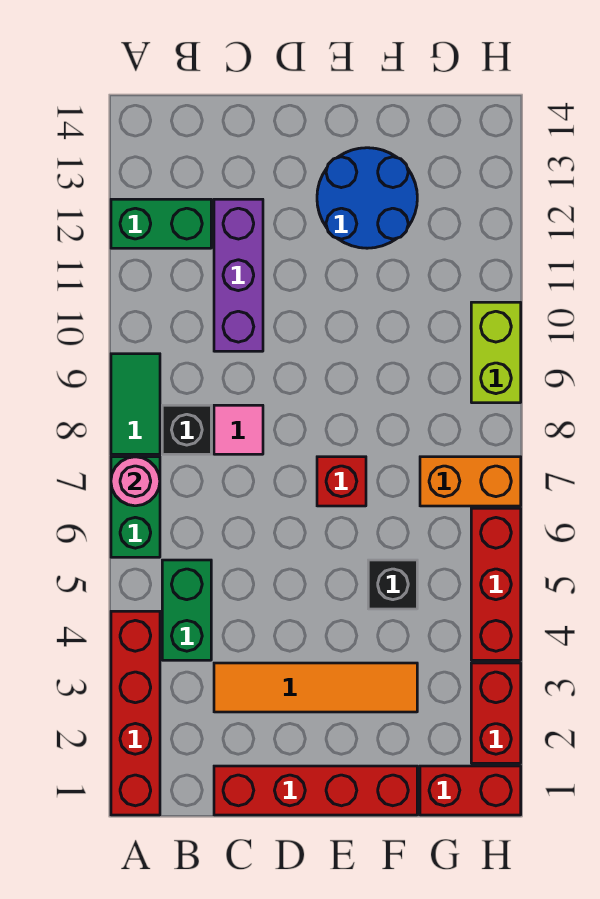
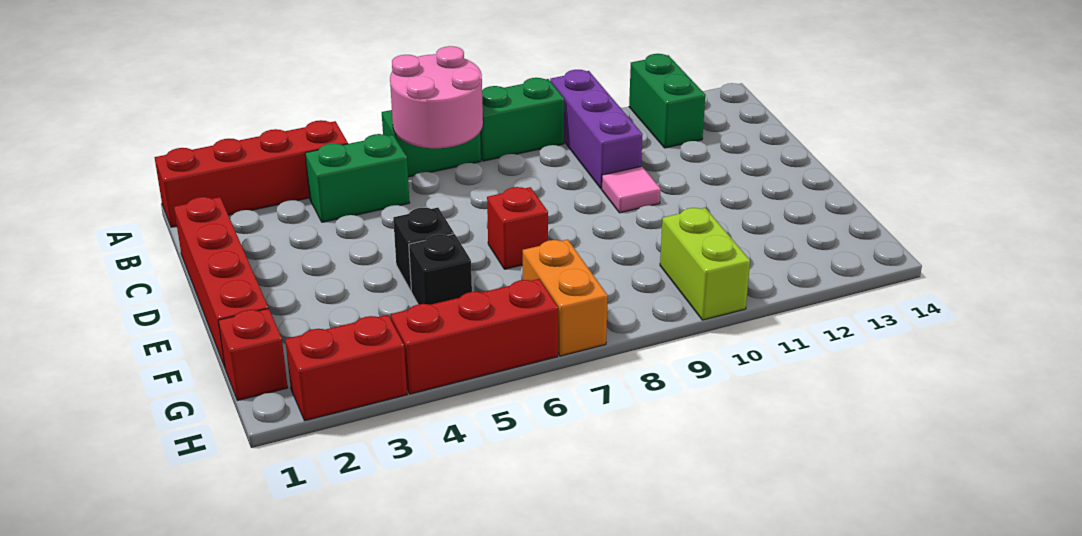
pink round brick A7 level 2 -> pink round brick A6:B7 level 2
green tile A8:A9 level 1 -> green brick A8:A9 level 1
black brick B8 level 1 -> black brick E5 level 1
orange tile C3:F3 level 1 -> none
pink tile C8 level 1 -> pink tile D10 level 1
purple brick C10:C12 level 1 -> purple brick A10:C10 level 1
blue round brick E12:F13 level 1 -> none
red brick G1:H1 level 1 -> red brick G1 level 1
lime brick H9:H10 level 1 -> lime brick G10:H10 level 1

